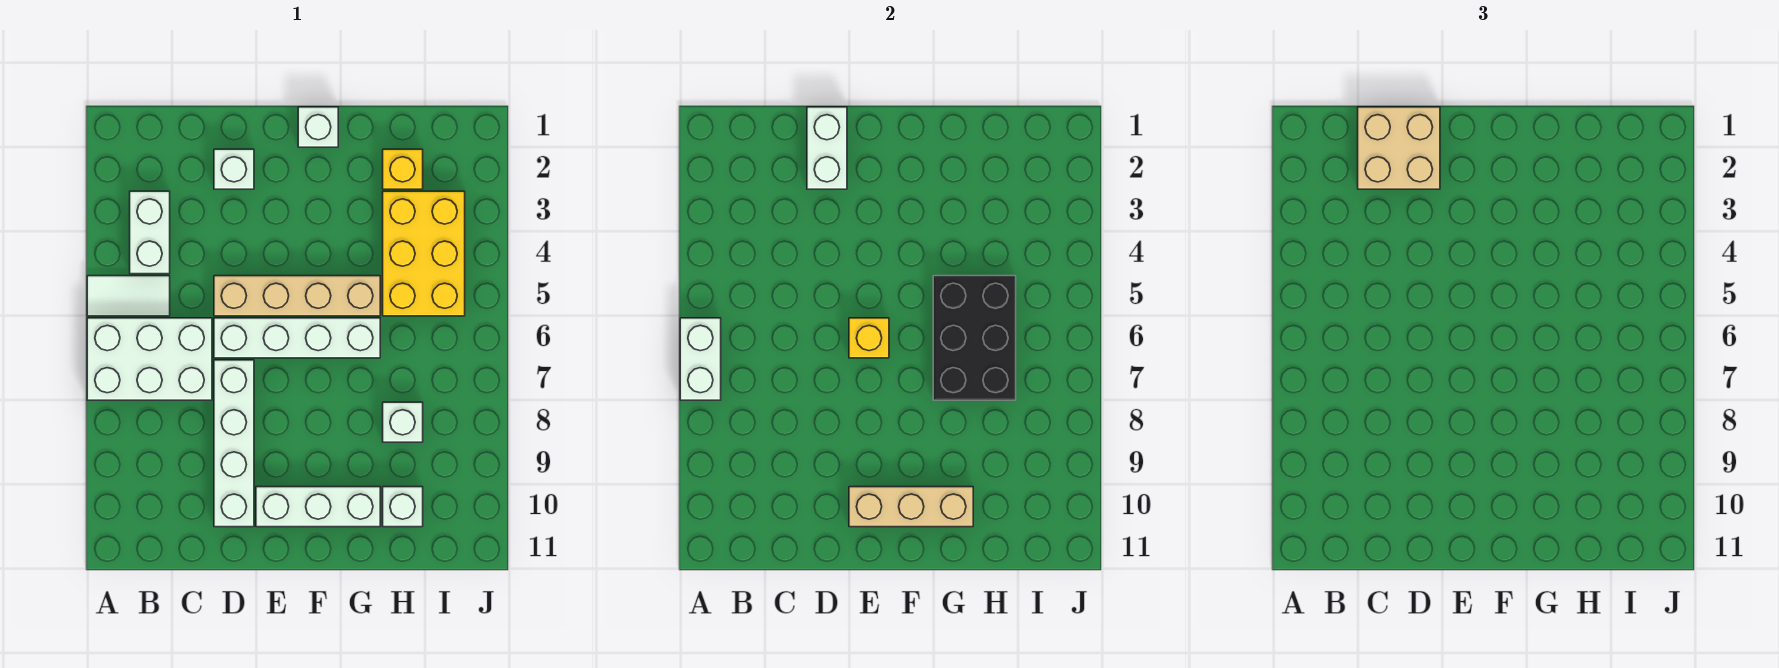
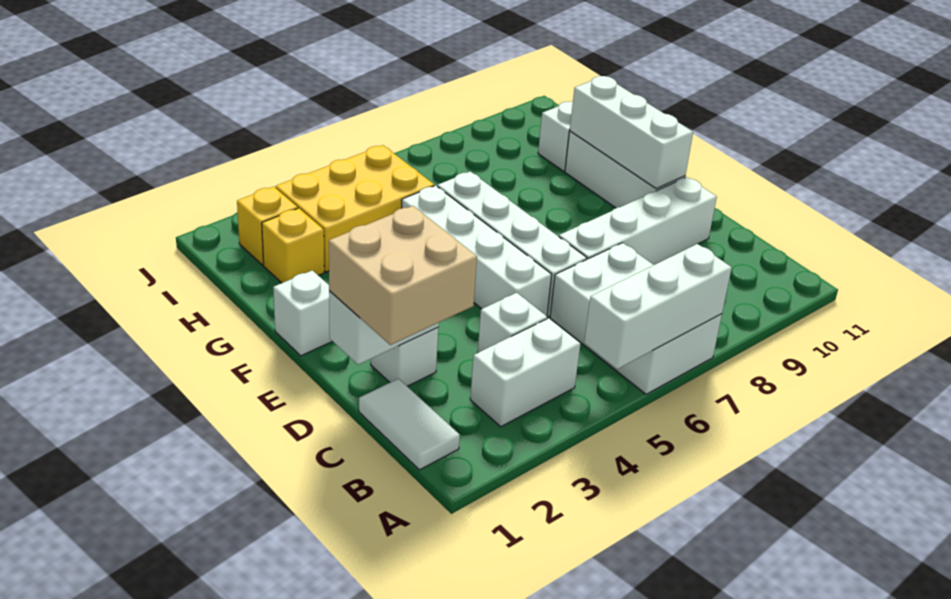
white tile A5:B5 level 1 -> white tile B1:C1 level 1
white brick A6:A7 level 2 -> white brick A5:A7 level 2
tan brick D5:G5 level 1 -> white brick D5:G5 level 1
yellow brick E6 level 2 -> yellow brick I2 level 1
tan brick E10:G10 level 2 -> white brick E10:G10 level 2
black brick G5:H7 level 2 -> none
white brick H8 level 1 -> white brick C4 level 1

